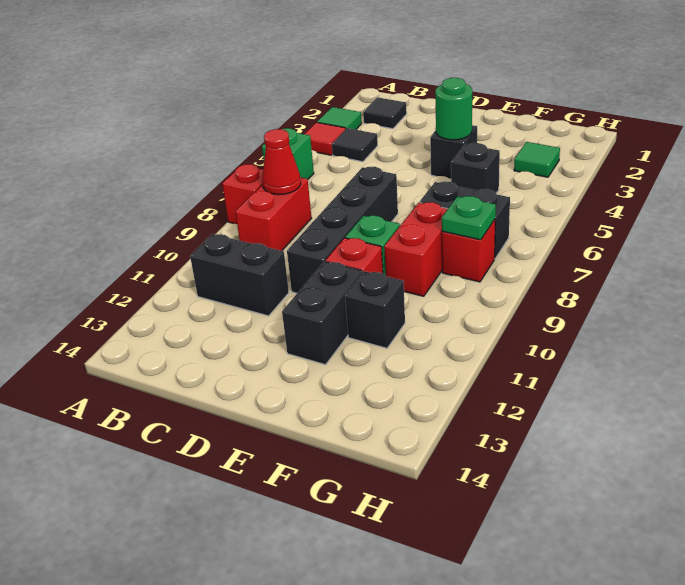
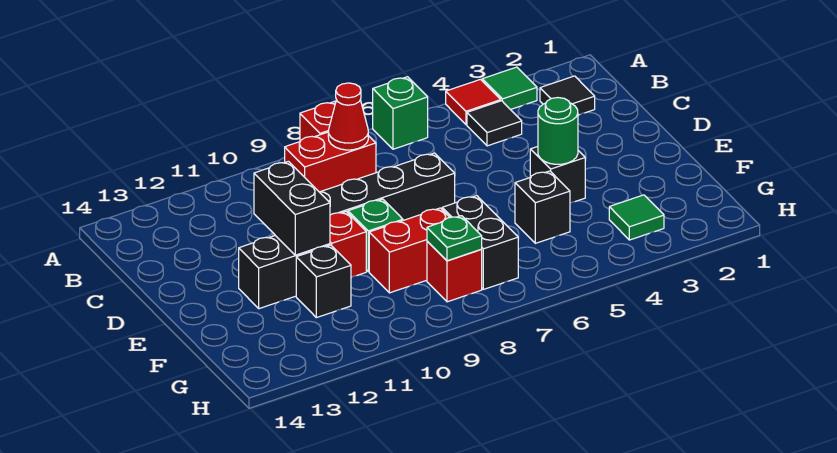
black brick B11:C11 level 1 -> black brick D11:E11 level 2

